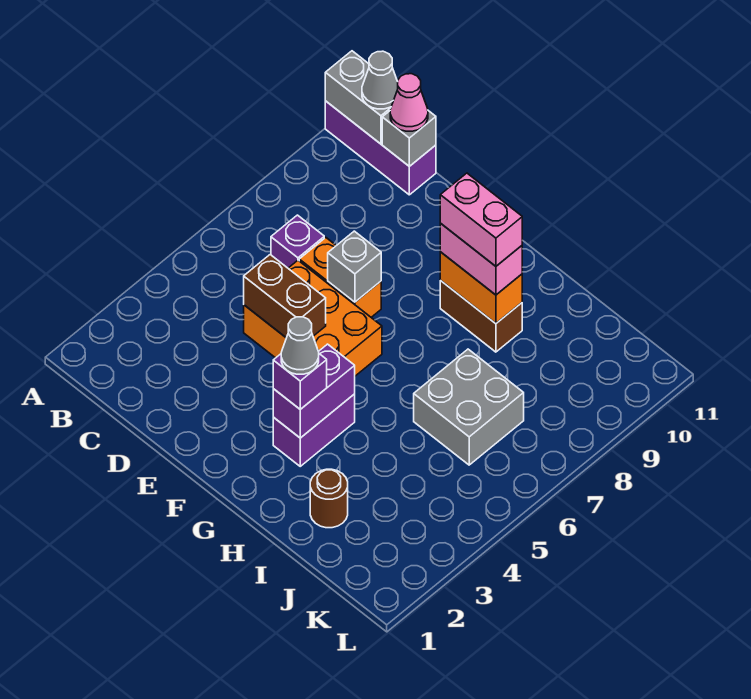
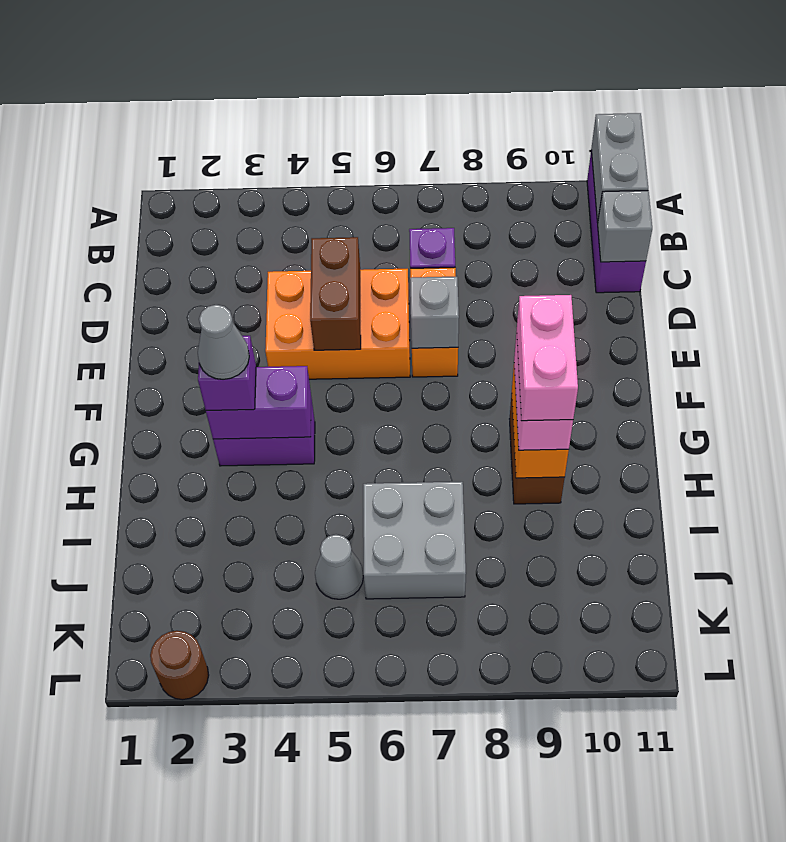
grey cone B11 level 3 -> grey cone J5 level 1
pink cone C11 level 3 -> none
orange brick D5:F6 level 1 -> orange brick D4:E6 level 1
brown round brick I2 level 1 -> brown round brick L2 level 1

